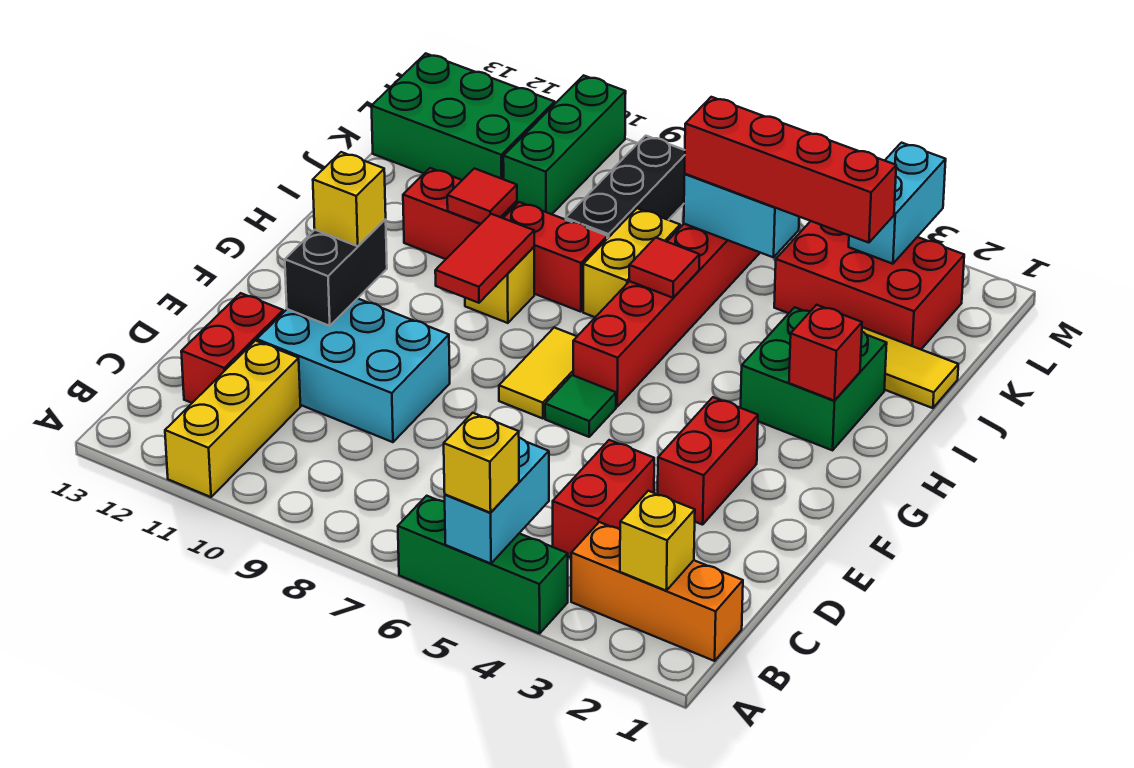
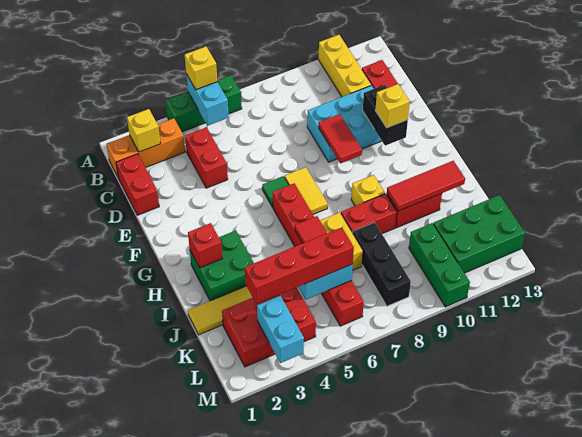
red brick E3:F3 level 1 -> red brick C1:D1 level 1
red tile G9:H9 level 2 -> red tile E9:F9 level 2
red tile I10 level 2 -> red tile I10:I12 level 2

